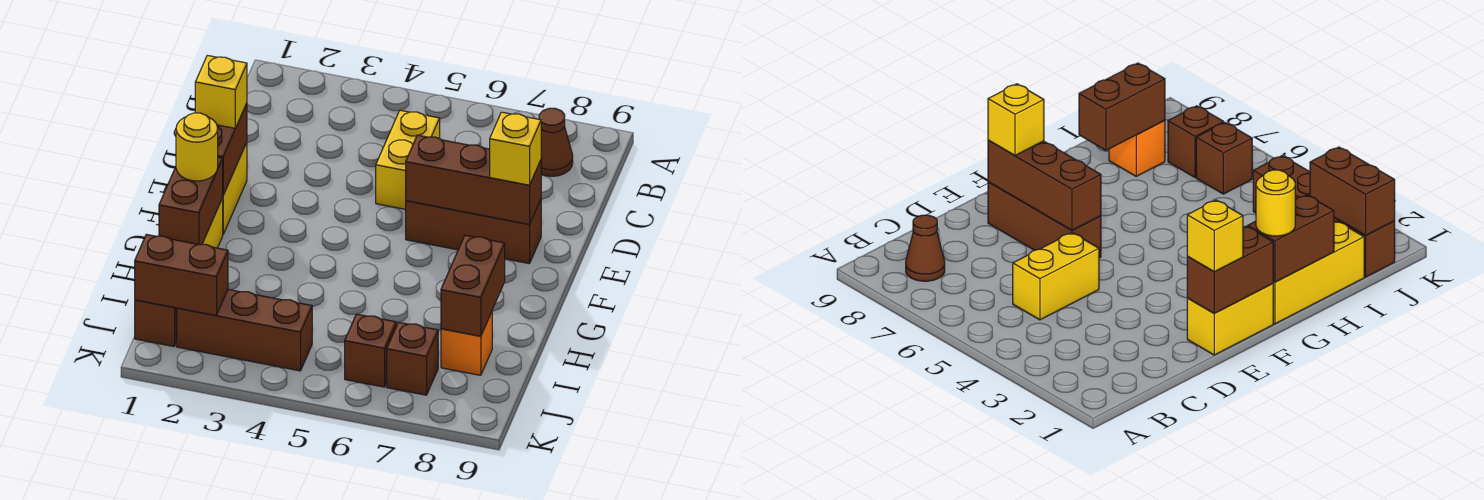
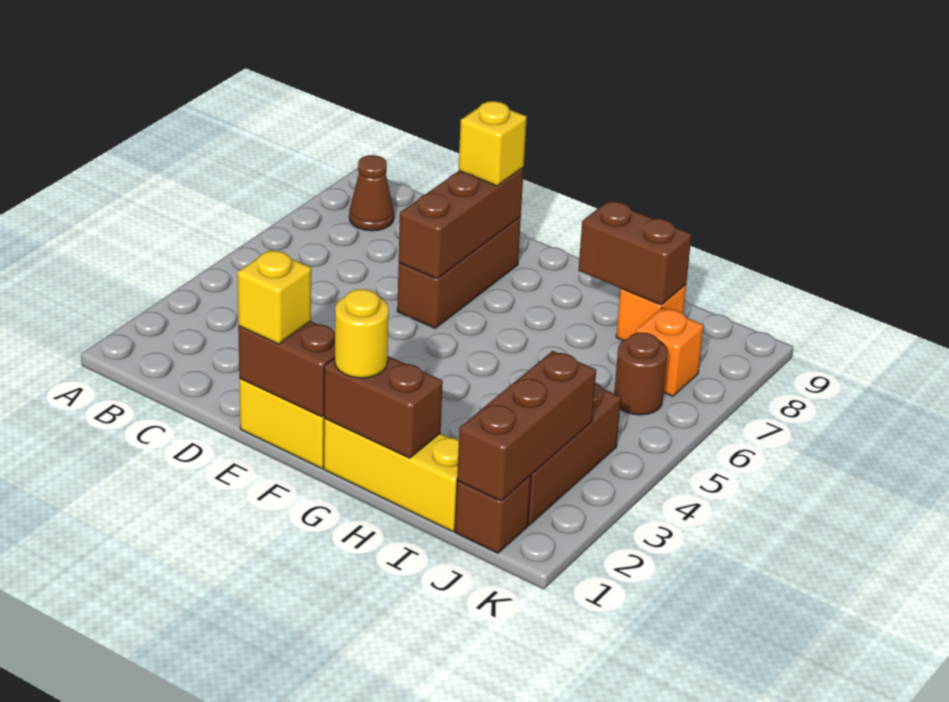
yellow brick C5:D5 level 1 -> none
brown brick J1:J2 level 2 -> brown brick J1:J3 level 2
brown brick J6 level 1 -> brown round brick J6 level 1
brown brick J7 level 1 -> orange brick J7 level 1

